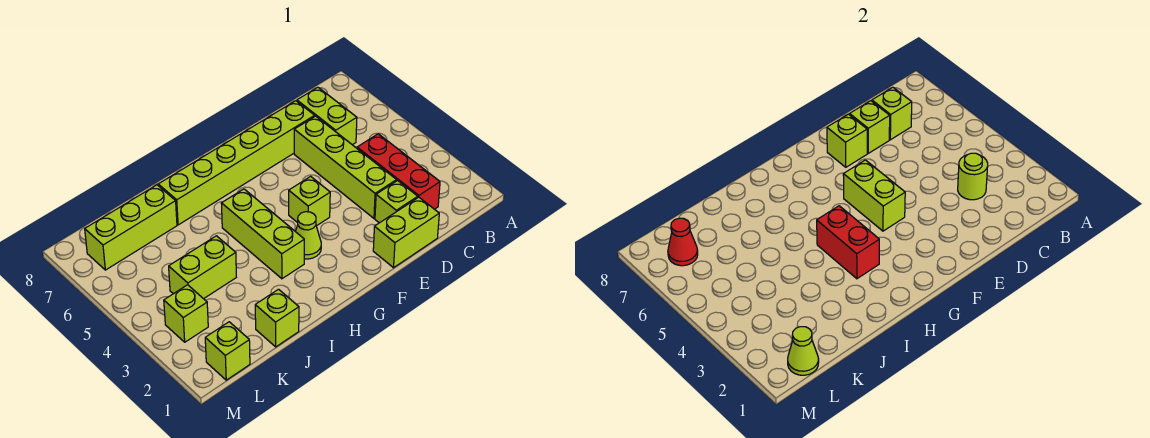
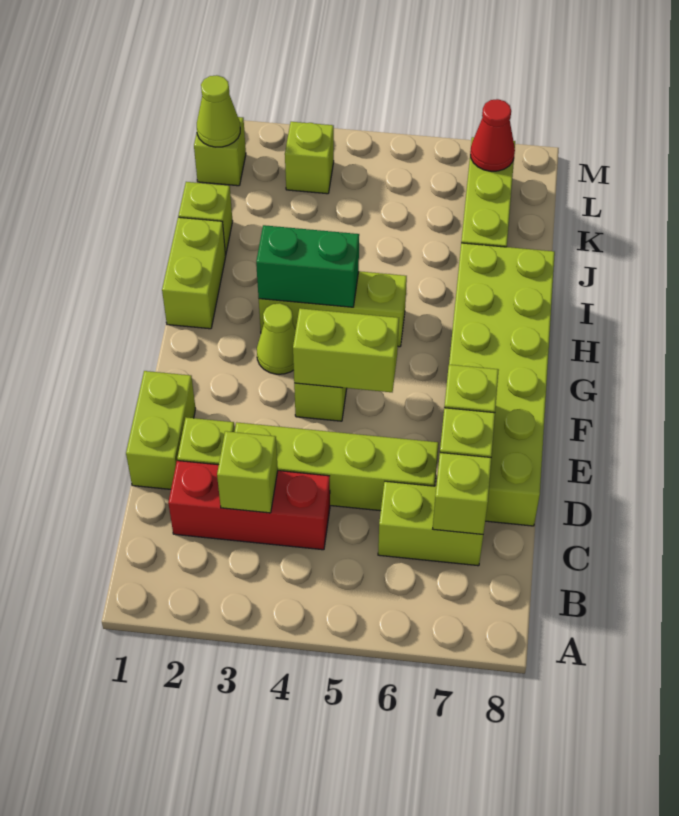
lime round brick C3 level 2 -> lime brick C3 level 2
lime brick D7:I7 level 1 -> lime brick D7:I8 level 1
red brick H3:H4 level 2 -> green brick H3:H4 level 2
lime brick J4:K4 level 1 -> lime brick H1:I1 level 1

